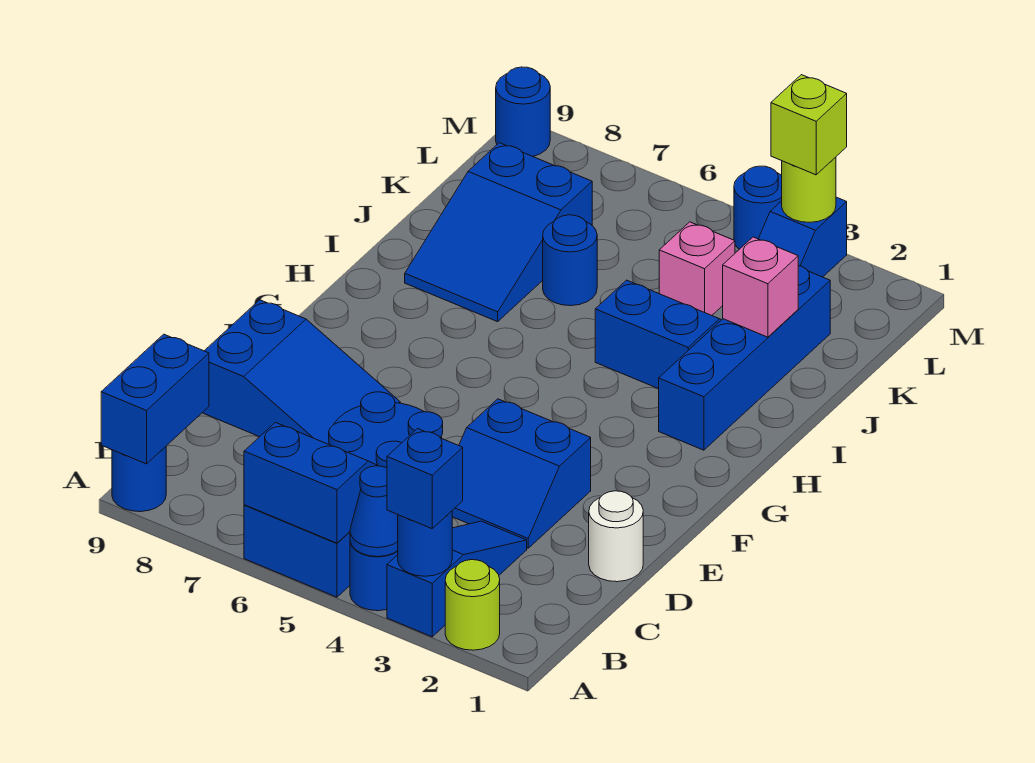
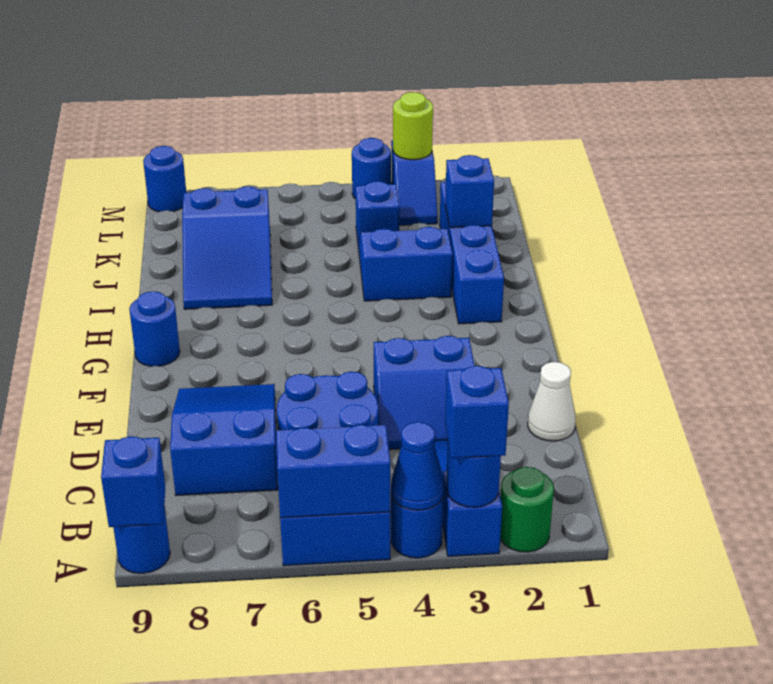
lime round brick A2 level 1 -> green round brick A2 level 1
blue brick A9:B9 level 2 -> blue brick A9 level 2
white round brick D1 level 1 -> white cone D1 level 1
blue slope D7:E9 level 1 top 9 -> blue slope C7:E8 level 1 top C
pink brick J2 level 2 -> blue brick J2 level 2
blue round brick J6 level 1 -> blue round brick G9 level 1
pink brick K4 level 1 -> blue brick K4 level 1
lime brick M3 level 3 -> none

